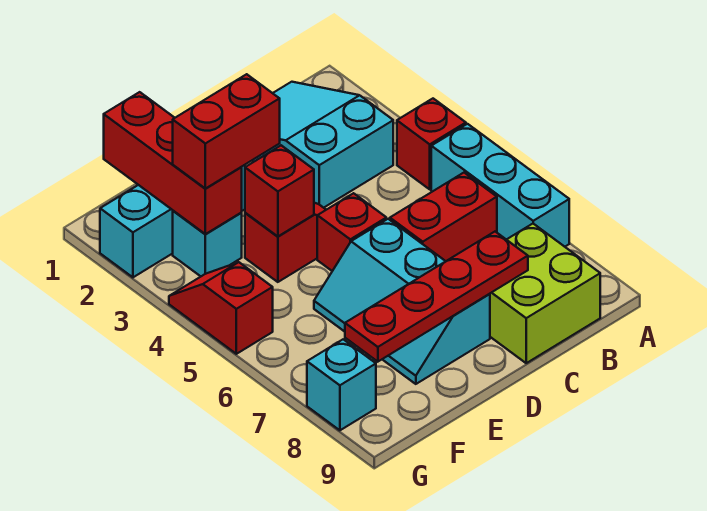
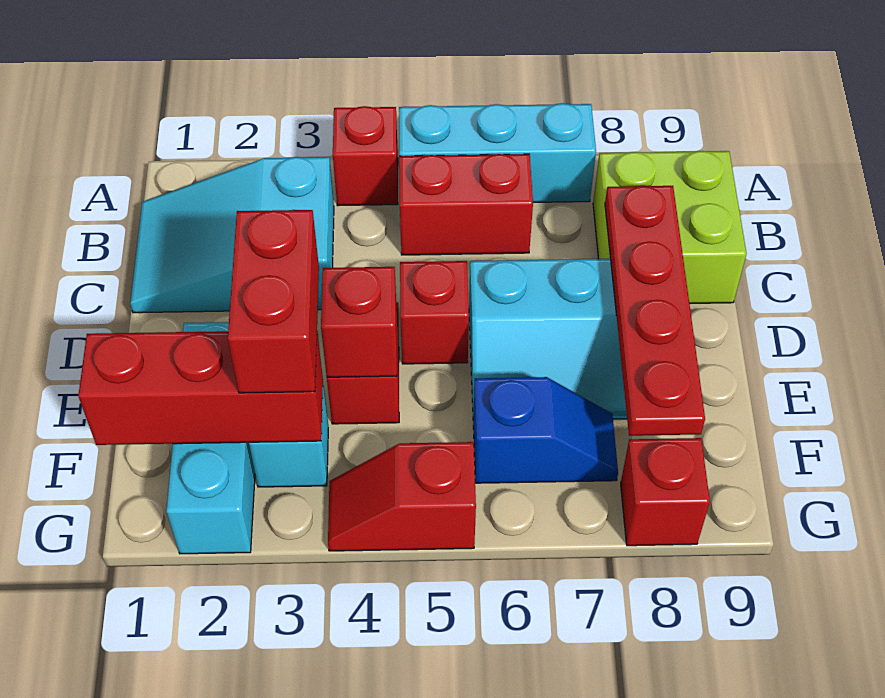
red brick B6:C6 level 1 -> red brick B5:B6 level 1
none -> blue slope F6:F7 level 1 top 6
cyan brick G8 level 1 -> red brick G8 level 1

